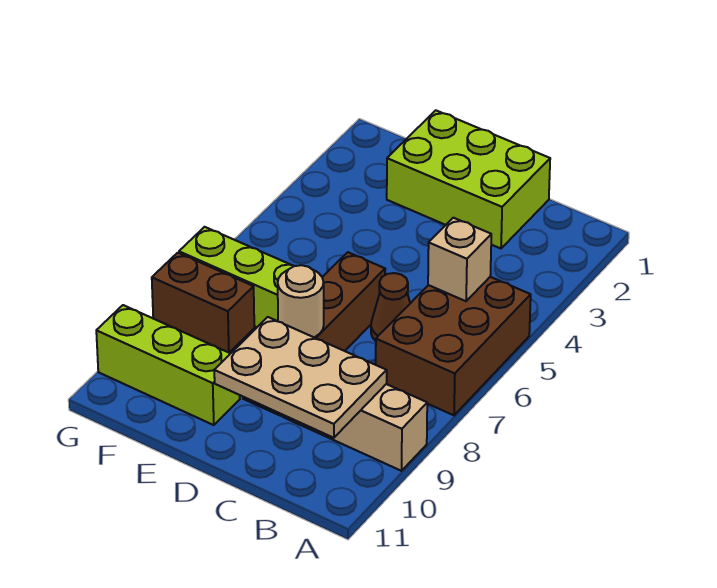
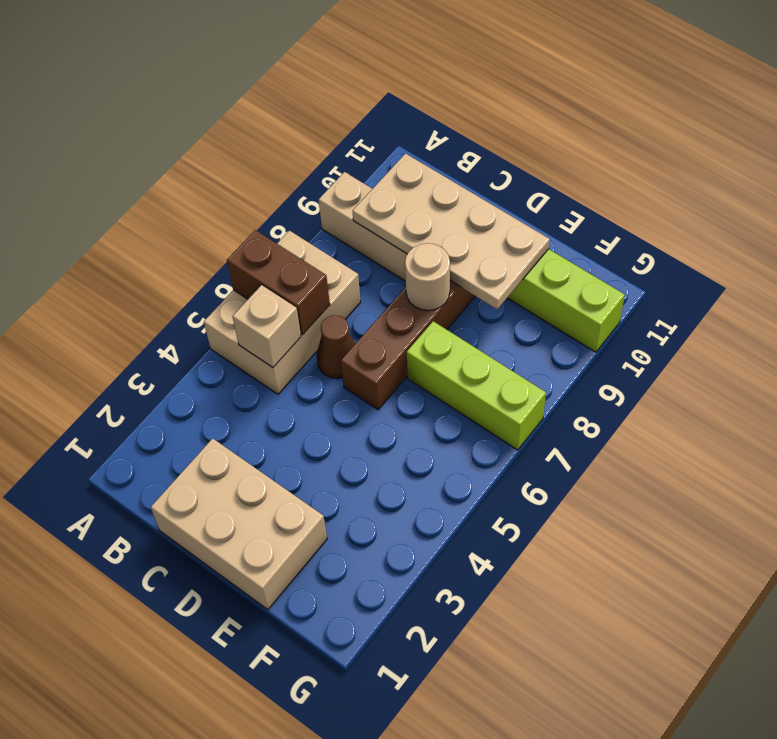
brown brick A5:B7 level 1 -> tan brick A5:B7 level 1
tan plate B9:D10 level 2 -> tan plate B9:E10 level 2
lime brick C1:E2 level 1 -> tan brick C1:E2 level 1
brown brick F8:G8 level 1 -> brown brick A6:B6 level 2

